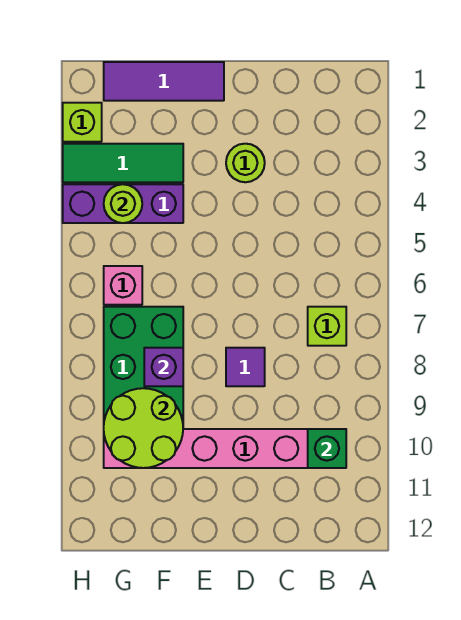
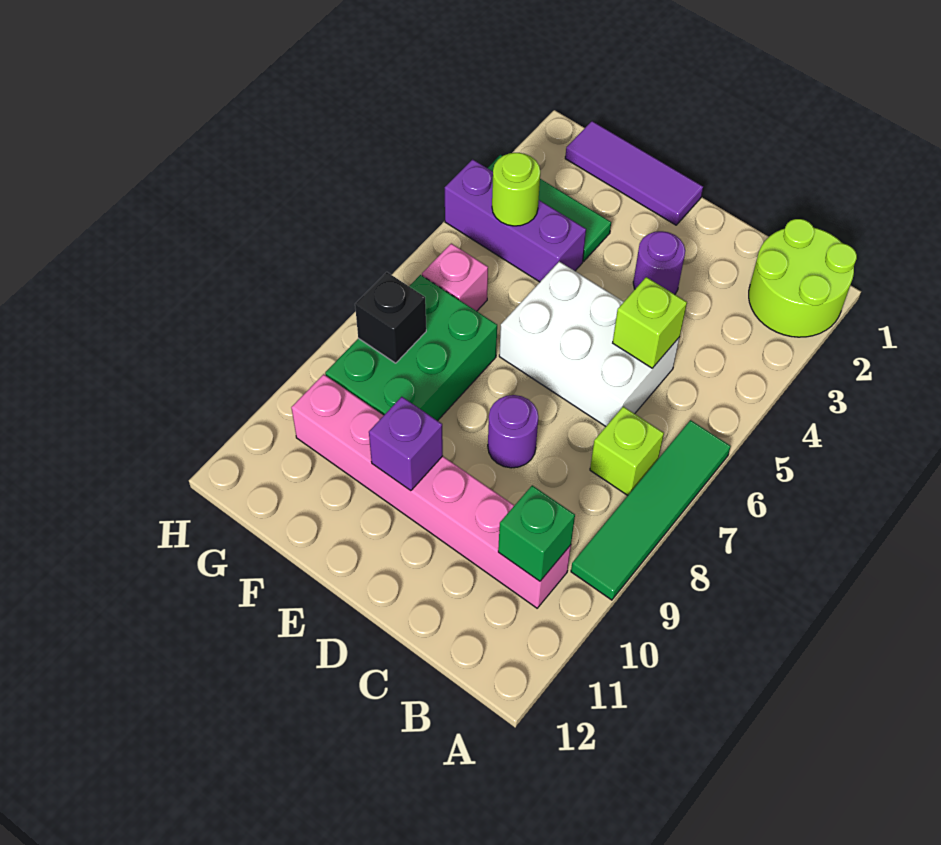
none -> green tile A6:A9 level 1
none -> white brick C5:E6 level 1
lime round brick D3 level 1 -> purple round brick D3 level 1
purple tile D8 level 1 -> purple round brick D8 level 1
purple brick F8 level 2 -> purple brick E10 level 2
lime round brick F9:G10 level 2 -> lime round brick A1:B2 level 1
none -> black brick G8 level 2
lime brick H2 level 1 -> lime brick C5 level 2

